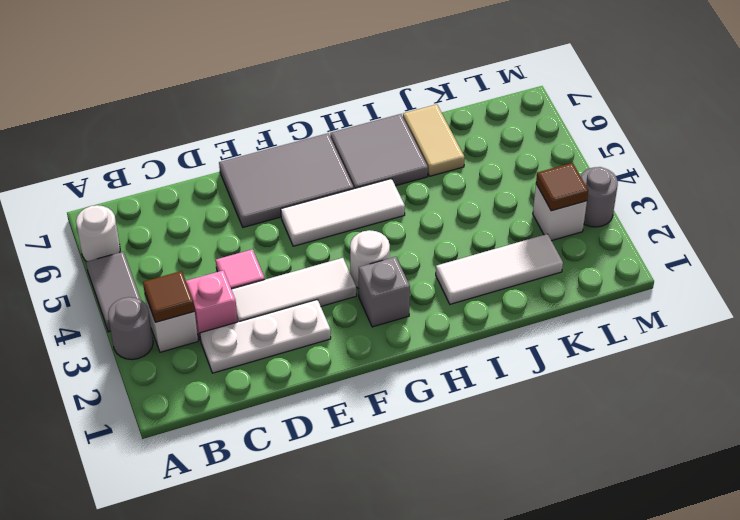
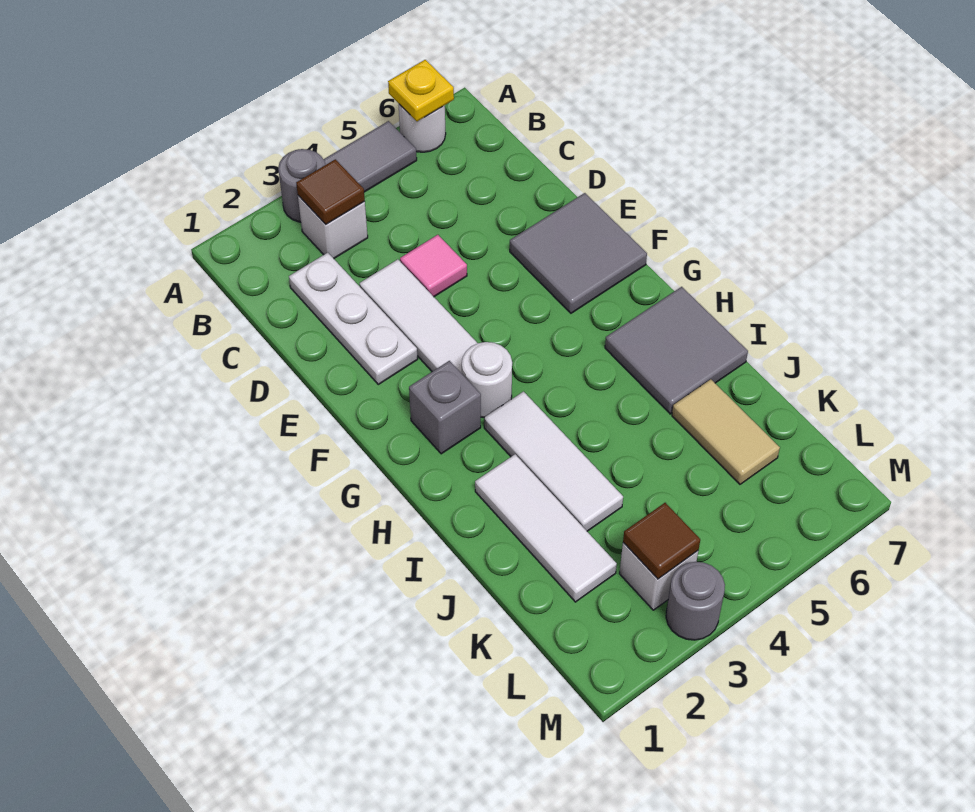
none -> yellow plate A6 level 2
pink brick C3 level 1 -> none
grey tile E6:G7 level 1 -> grey tile E6:F7 level 1
white tile F5:H5 level 1 -> white tile H3:J3 level 1
tan tile J6:J7 level 1 -> tan tile J6:K6 level 1

